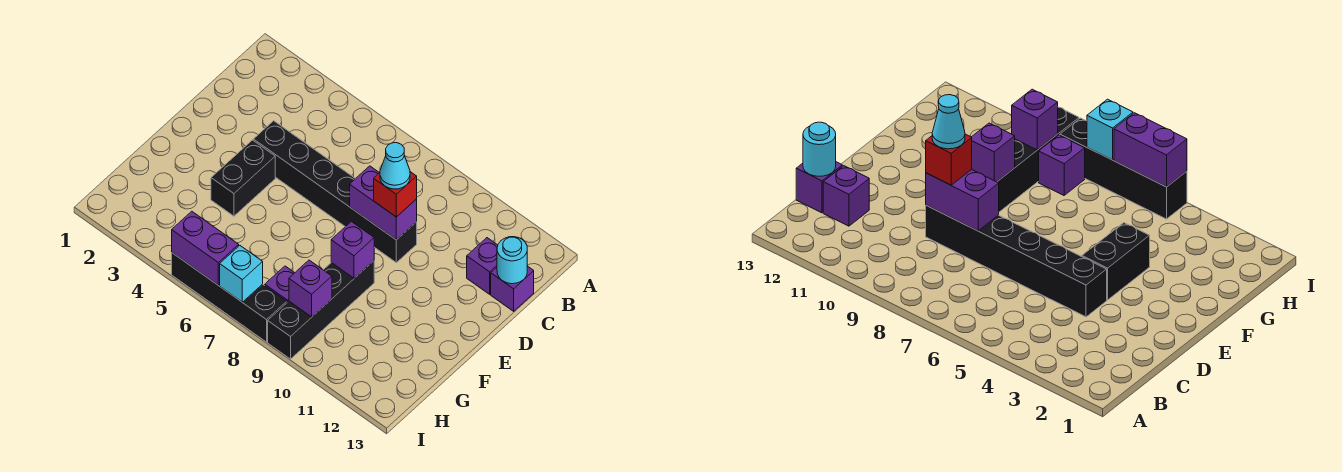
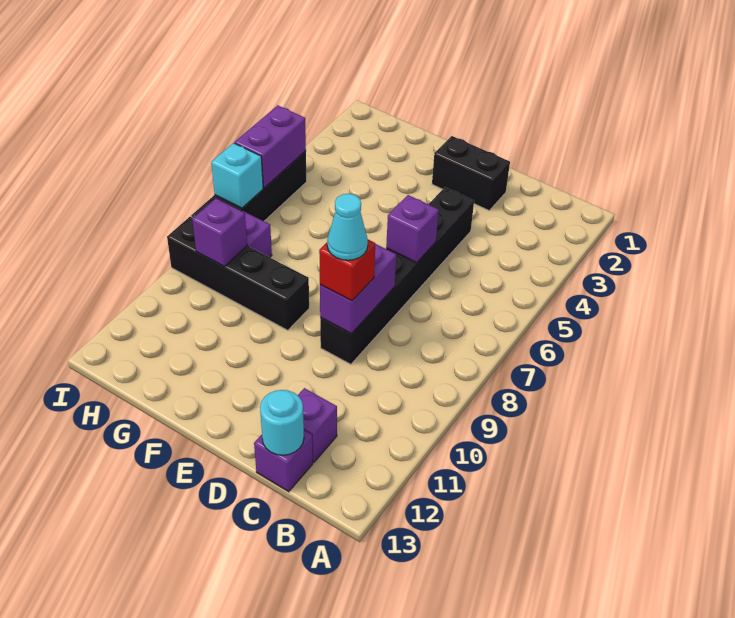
black brick E4:F4 level 1 -> black brick D2:E2 level 1
purple brick F9 level 2 -> purple brick D6 level 2

